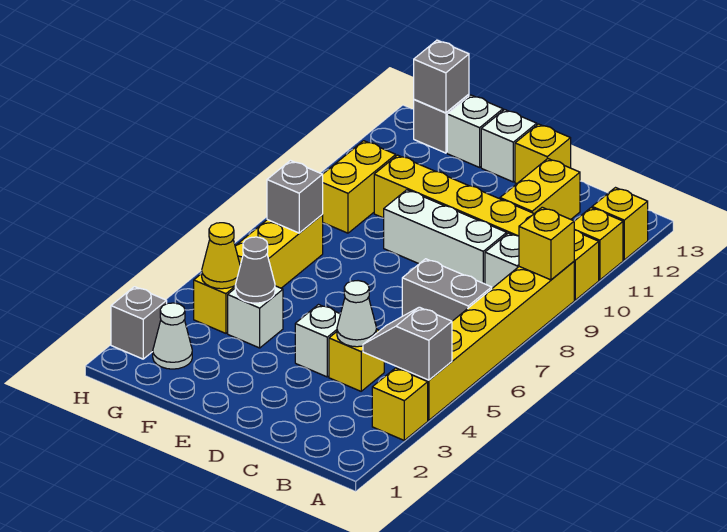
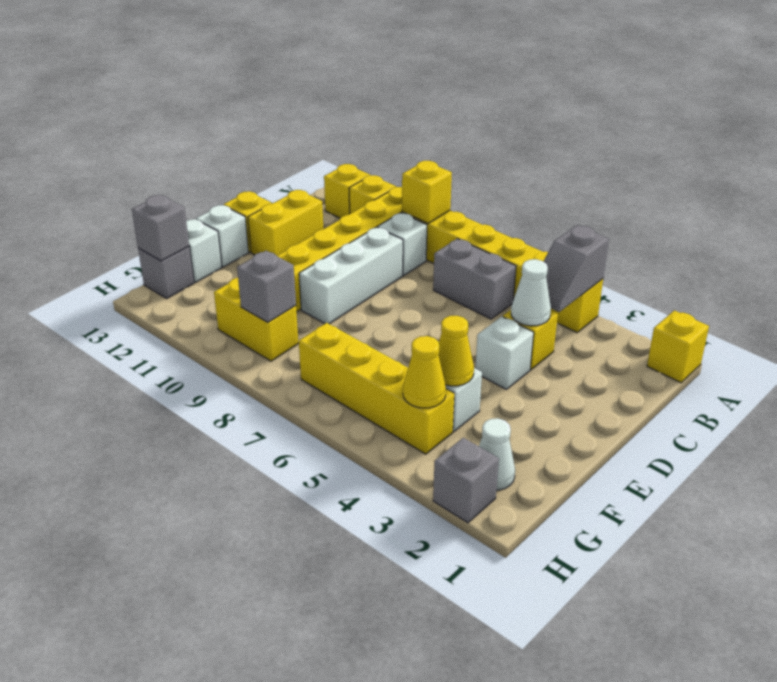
yellow brick A3 level 1 -> yellow brick A1 level 1
grey brick B7:C7 level 1 -> grey brick B6:B7 level 1
yellow brick C11:C12 level 1 -> yellow brick C12:D12 level 1
grey cone F4 level 2 -> yellow cone F4 level 2
grey brick G7 level 2 -> grey brick G9 level 2

